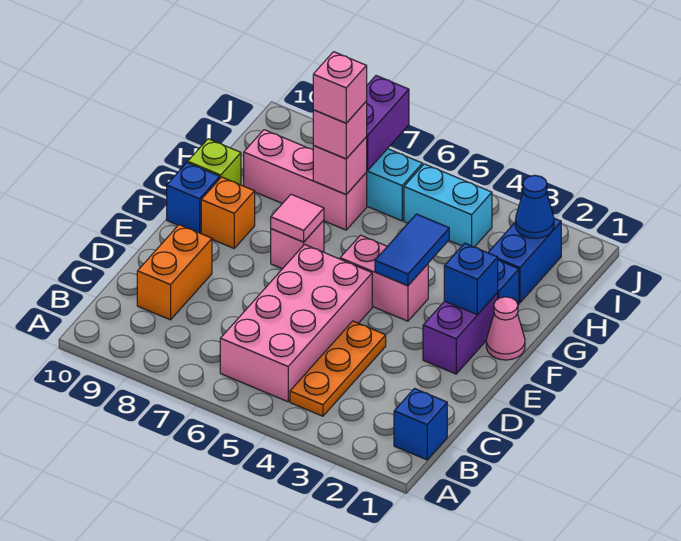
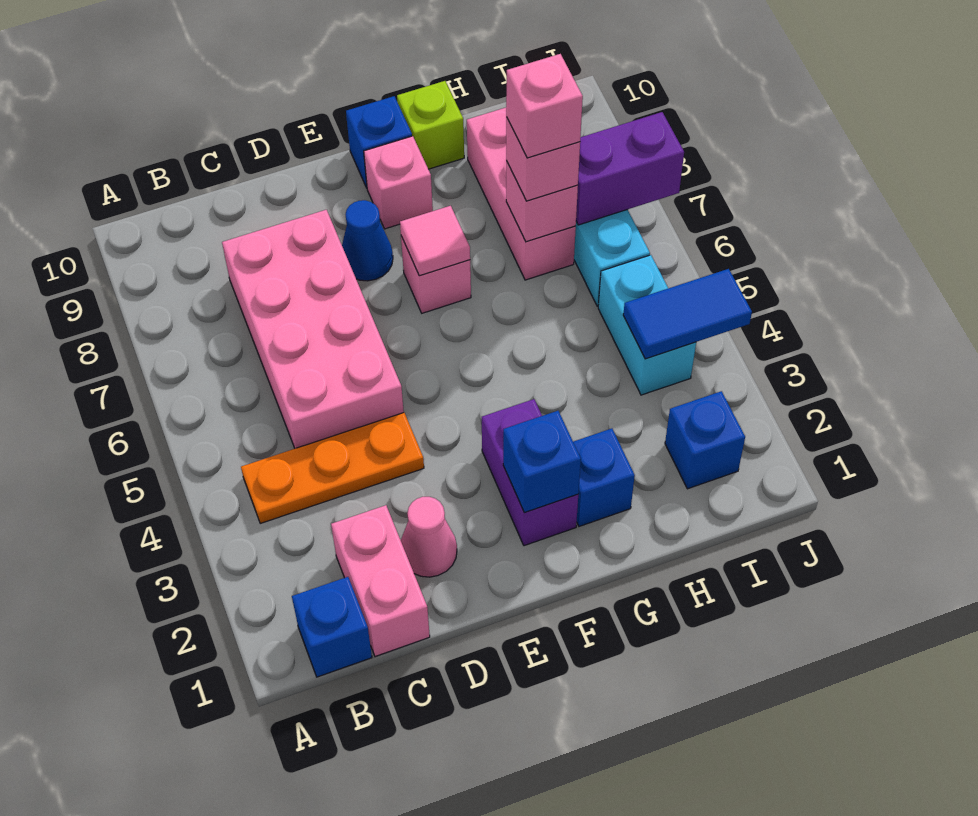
pink brick B5:E6 level 1 -> pink brick C5:D8 level 1
orange brick C9:D9 level 1 -> none
purple brick E2:F2 level 1 -> purple brick F2:F3 level 1
pink cone F1 level 1 -> pink cone D2 level 1
pink brick F4:F5 level 1 -> pink brick C1:C2 level 1
blue tile F4:G4 level 2 -> blue tile I4:J4 level 2
orange brick F9 level 1 -> pink brick F9 level 1
blue brick H2:I2 level 1 -> blue brick I2 level 1
blue cone I2 level 2 -> blue cone E8 level 1

